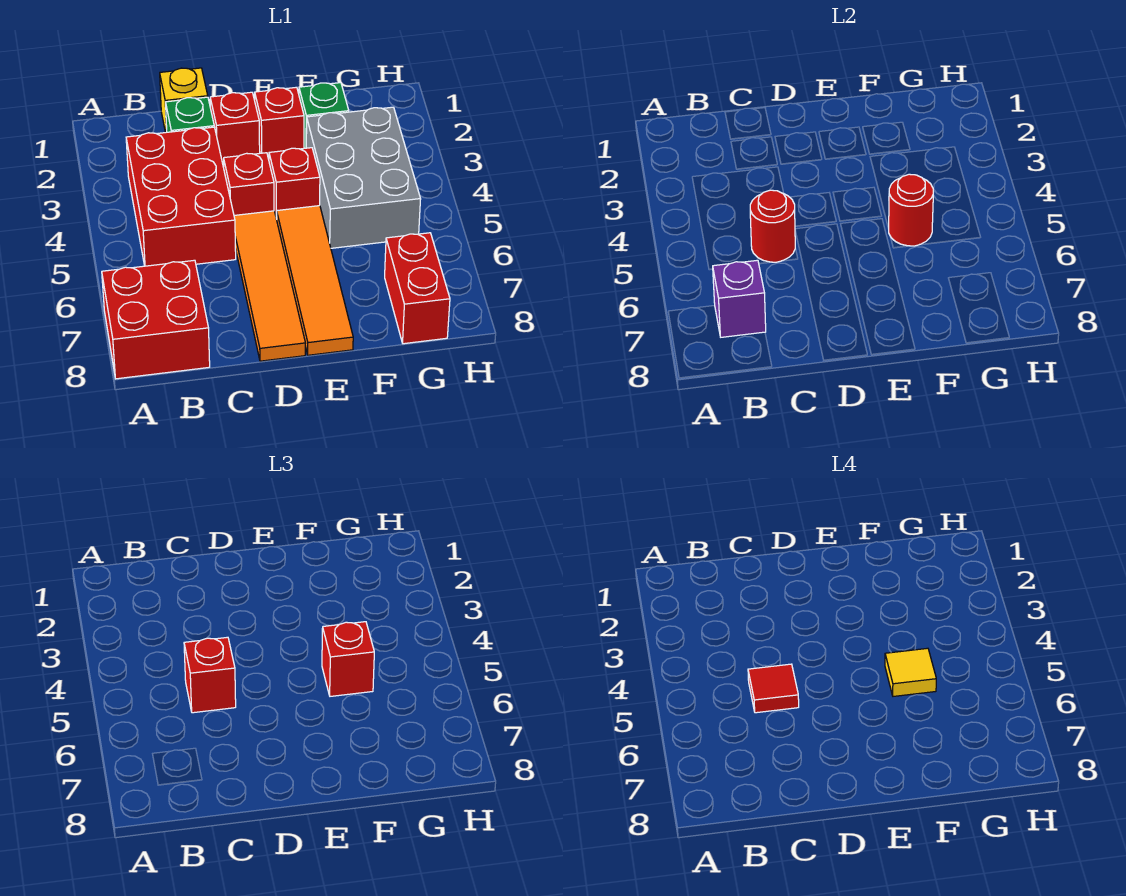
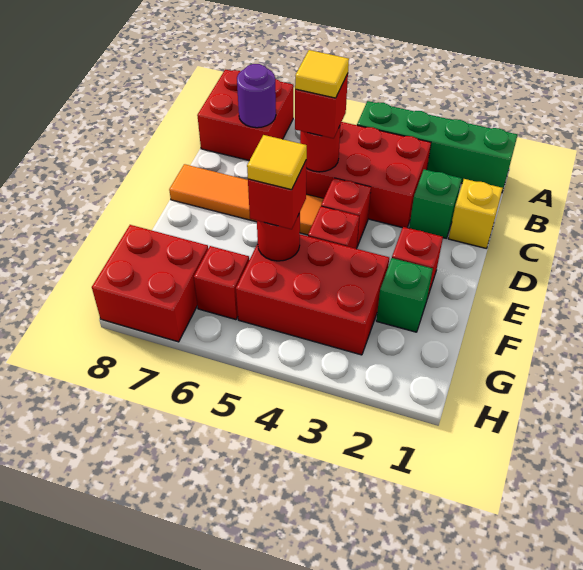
none -> green brick A1:A4 level 1
purple brick B7 level 2 -> purple round brick B7 level 2
red tile C5 level 4 -> yellow tile C5 level 4
red brick D2 level 1 -> red brick G6 level 1
orange tile E5:E8 level 1 -> none
grey brick F3:G5 level 1 -> red brick F3:G5 level 1
red brick G7:G8 level 1 -> red brick G7:H8 level 1

